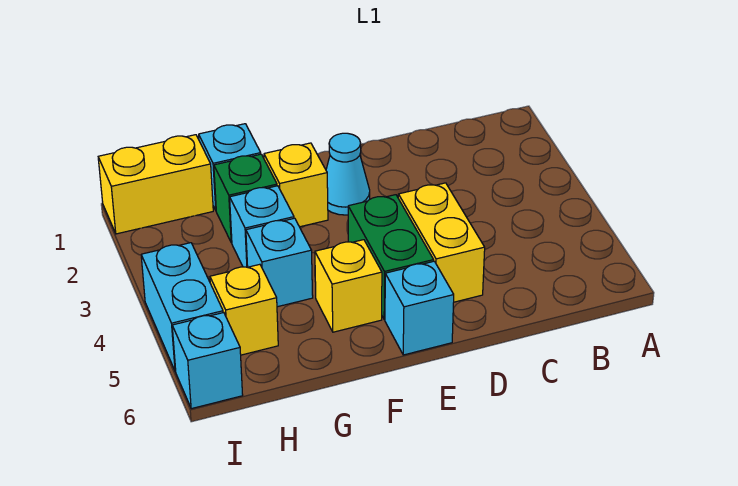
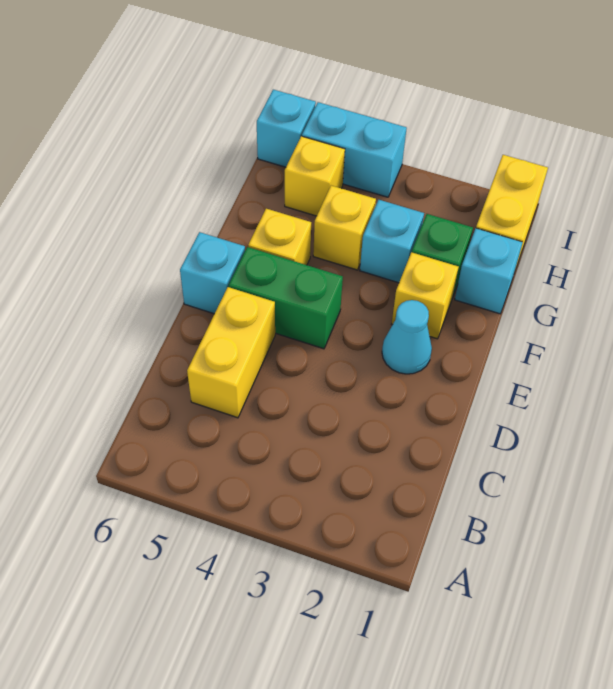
yellow brick D4:D5 level 1 -> yellow brick C5:D5 level 1
cyan brick G4 level 1 -> yellow brick G4 level 1

